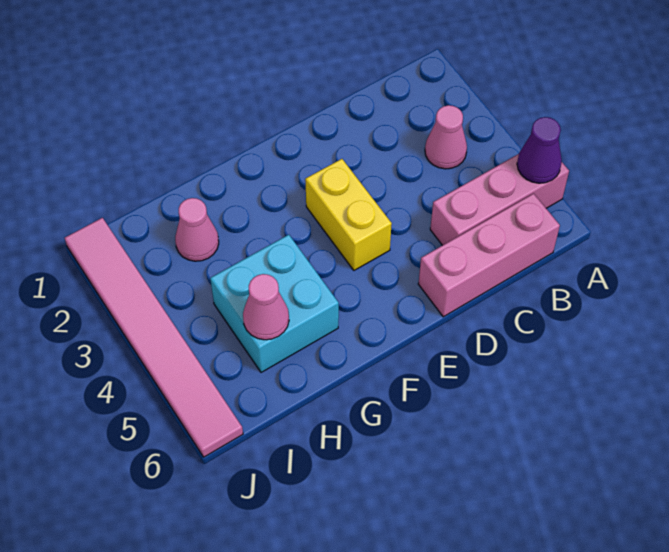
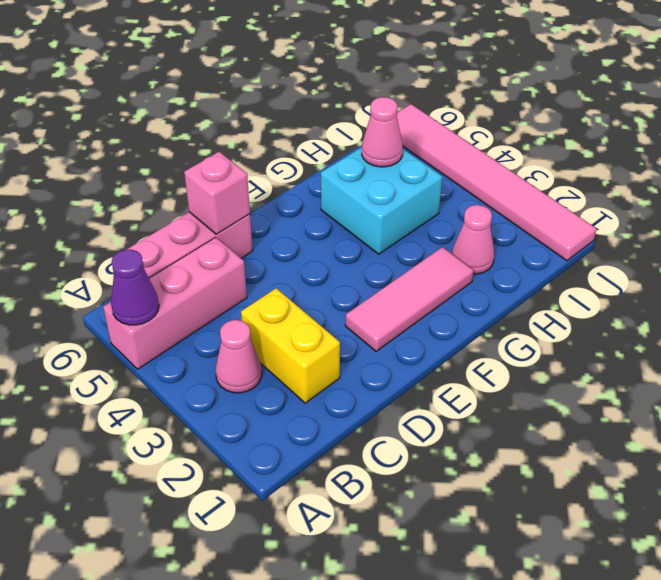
none -> pink brick D6 level 2
none -> pink tile E2:G2 level 1
yellow brick E3:E4 level 1 -> yellow brick C2:C3 level 1

